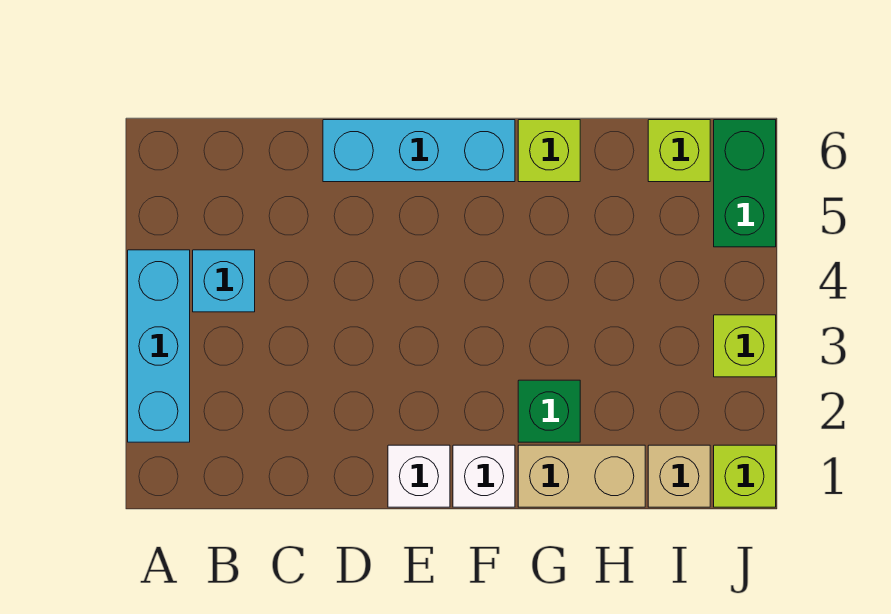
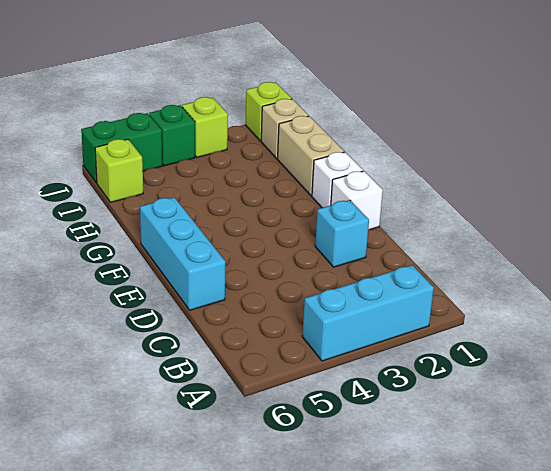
cyan brick B4 level 1 -> cyan brick D2 level 1
green brick G2 level 1 -> green brick J4 level 1
lime brick G6 level 1 -> none

